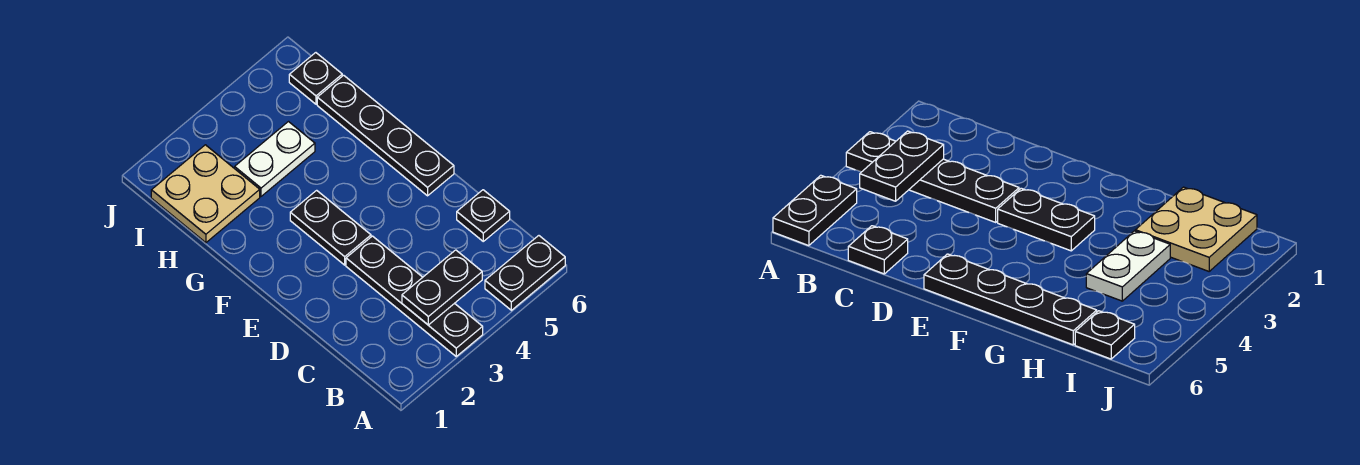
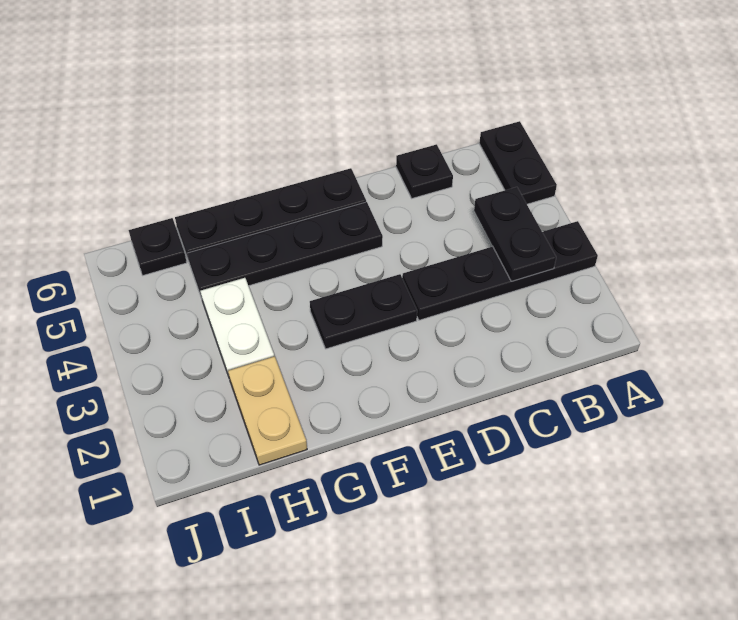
none -> black plate E5:H5 level 1
tan plate H1:I2 level 1 -> tan plate H1:H2 level 1

